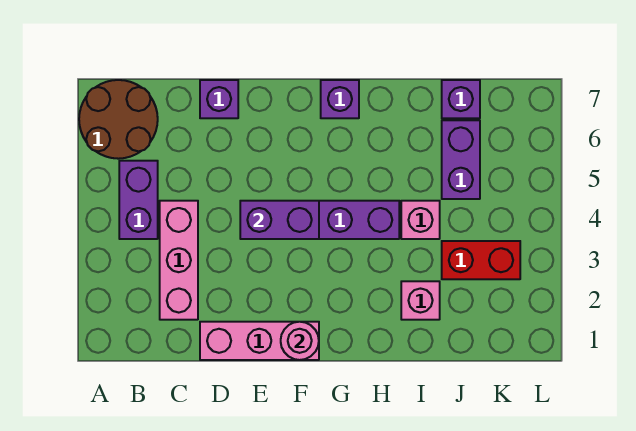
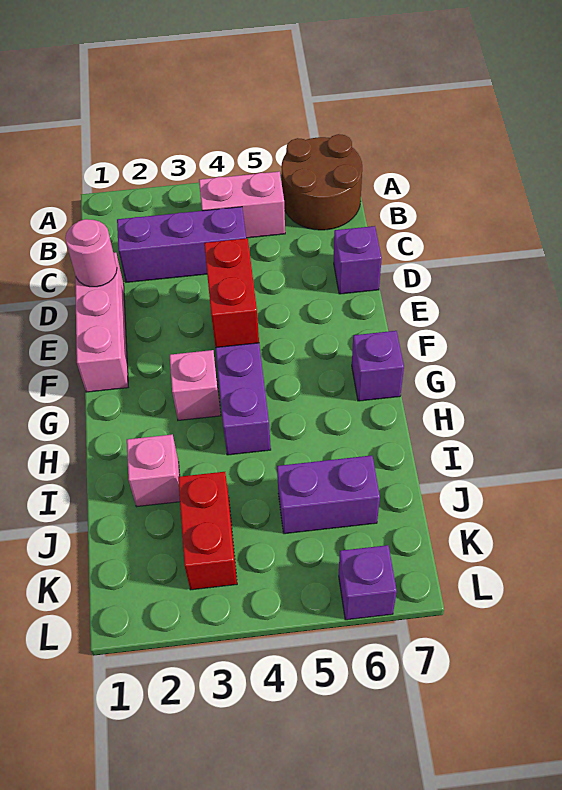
purple brick B4:B5 level 1 -> pink brick B4:B5 level 1
pink brick C2:C4 level 1 -> purple brick C2:C4 level 1
purple brick E4:F4 level 2 -> red brick E4:F4 level 2
pink round brick F1 level 2 -> pink round brick D1 level 2
pink brick I4 level 1 -> pink brick G3 level 1
purple brick J7 level 1 -> purple brick L6 level 1

